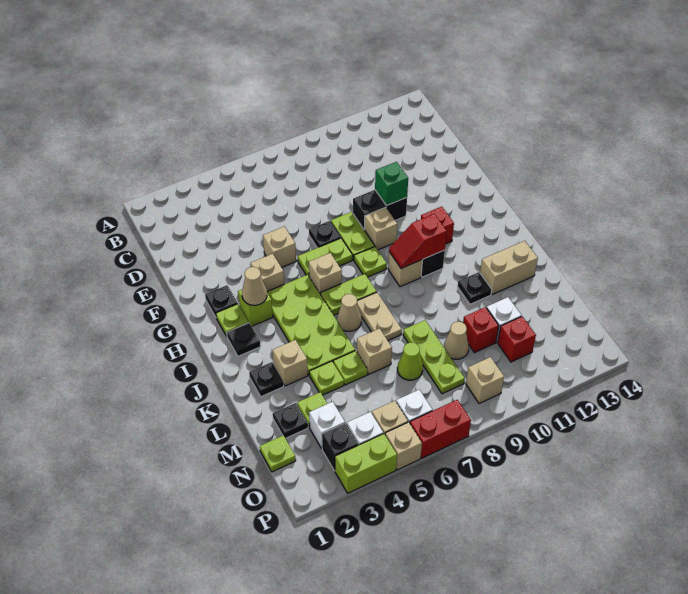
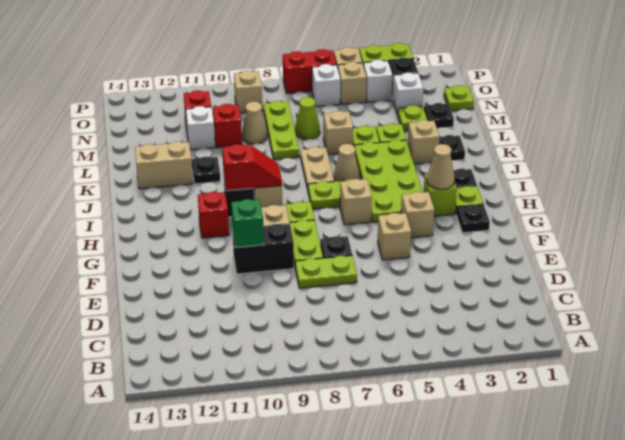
lime plate G6:G7 level 1 -> lime plate E7:E8 level 1

